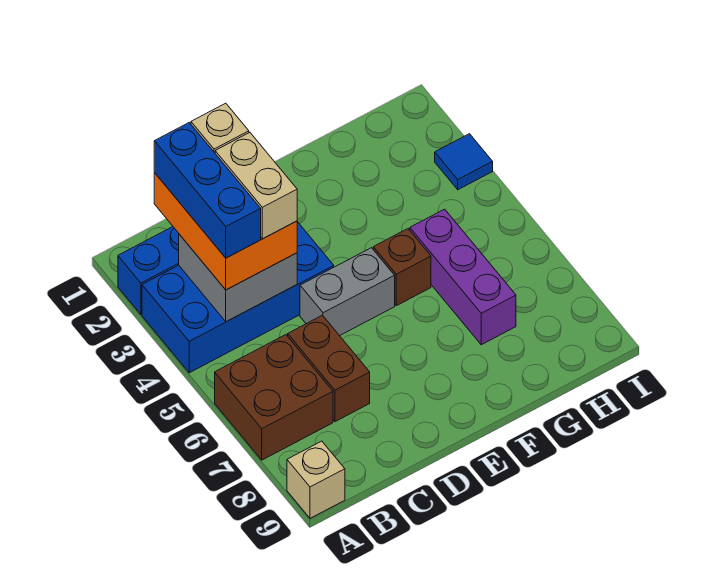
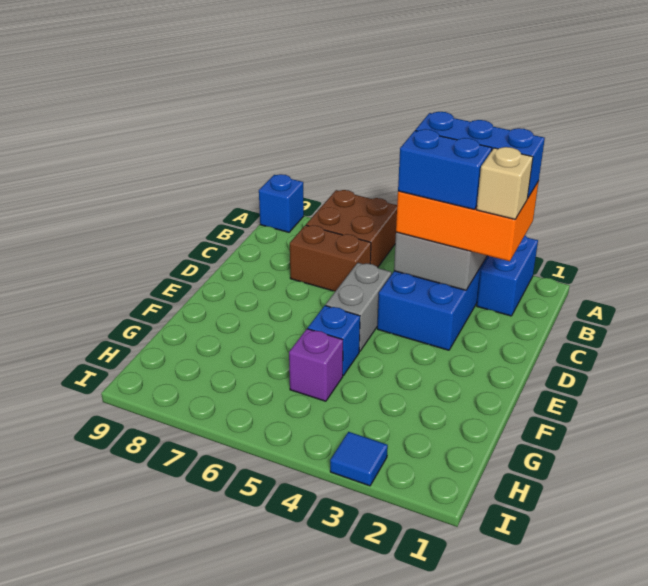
tan brick A9 level 1 -> blue brick A9 level 1
tan brick C3:C4 level 4 -> blue brick C3:C4 level 4
brown brick F5 level 1 -> blue brick F5 level 1
purple brick G5:G7 level 1 -> purple brick G5 level 1

